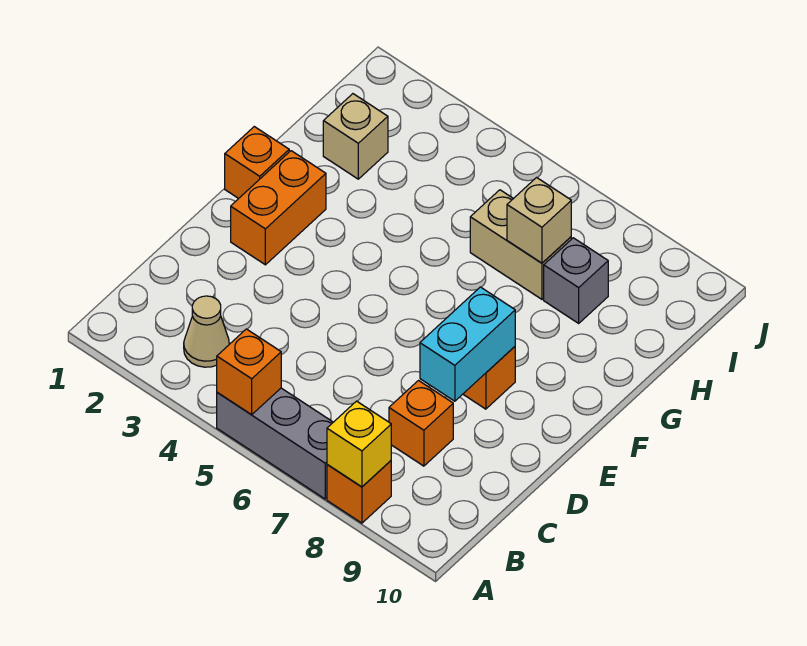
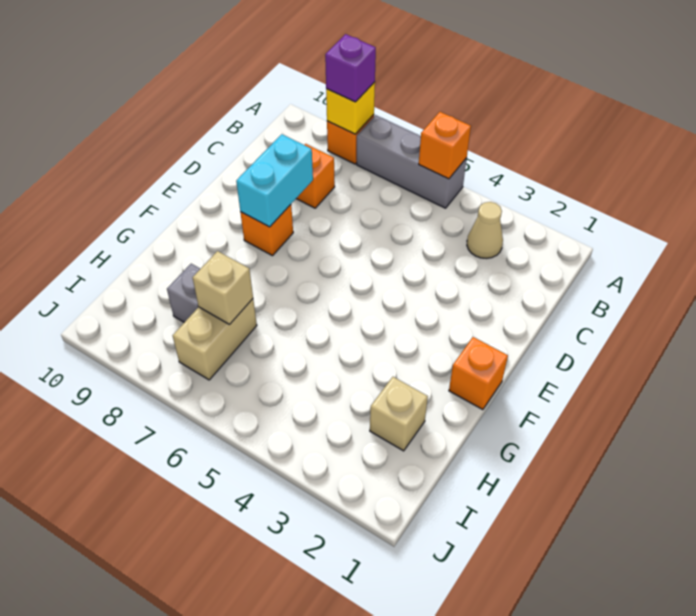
none -> purple brick A8 level 3
orange brick E2:F2 level 1 -> none
tan brick H6:H7 level 1 -> tan brick H7:I7 level 1

